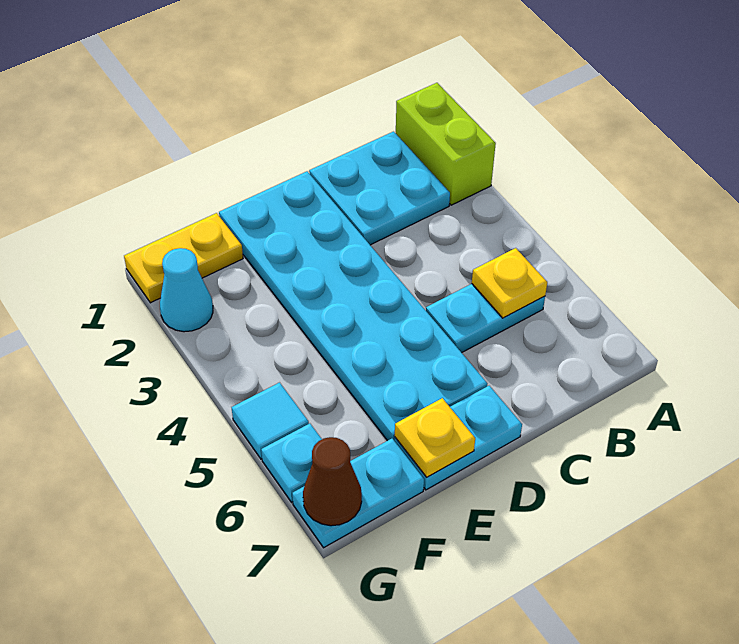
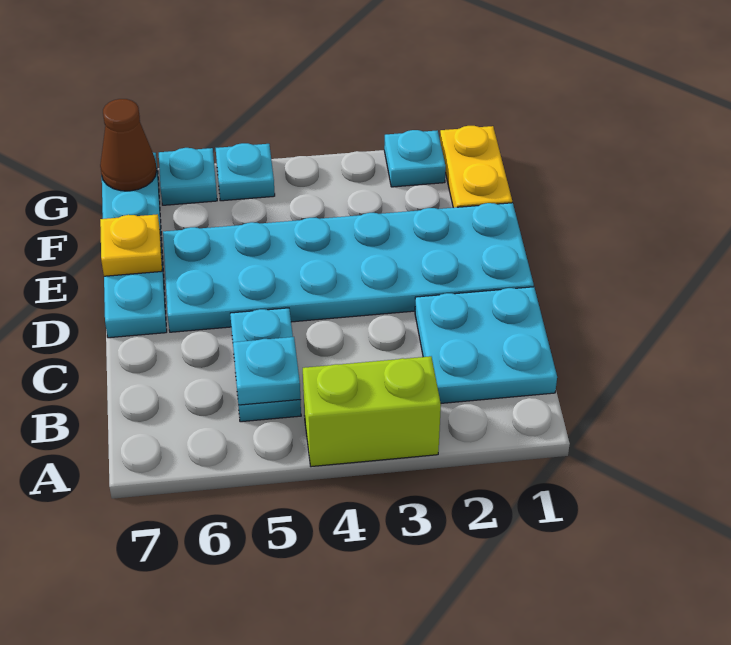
lime brick A1:A2 level 1 -> lime brick A3:A4 level 1
yellow plate B5 level 2 -> cyan plate B5 level 2
cyan cone G2 level 1 -> cyan plate G2 level 1
cyan tile G5 level 1 -> cyan plate G5 level 1

